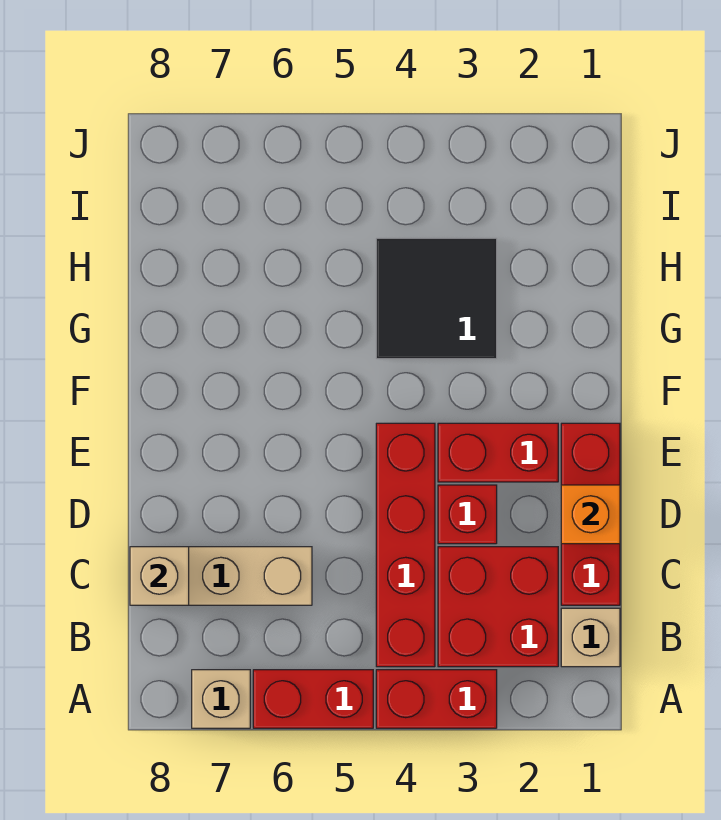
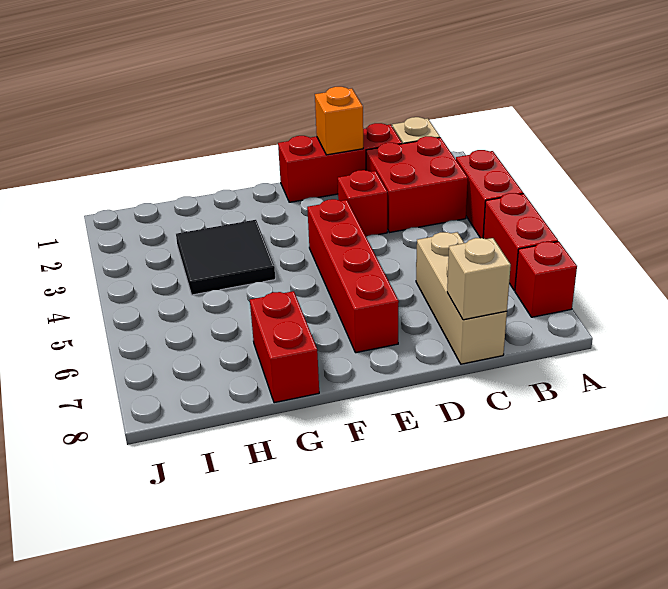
tan brick A7 level 1 -> red brick A7 level 1
red brick B4:E4 level 1 -> red brick E4:E7 level 1
red brick E2:E3 level 1 -> red brick G7:G8 level 1

